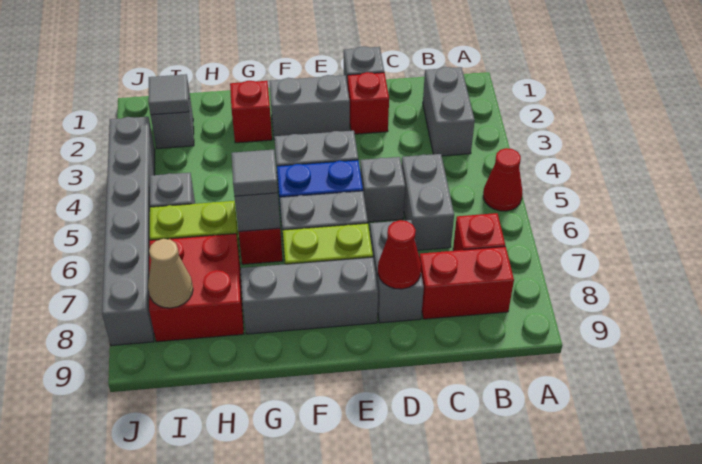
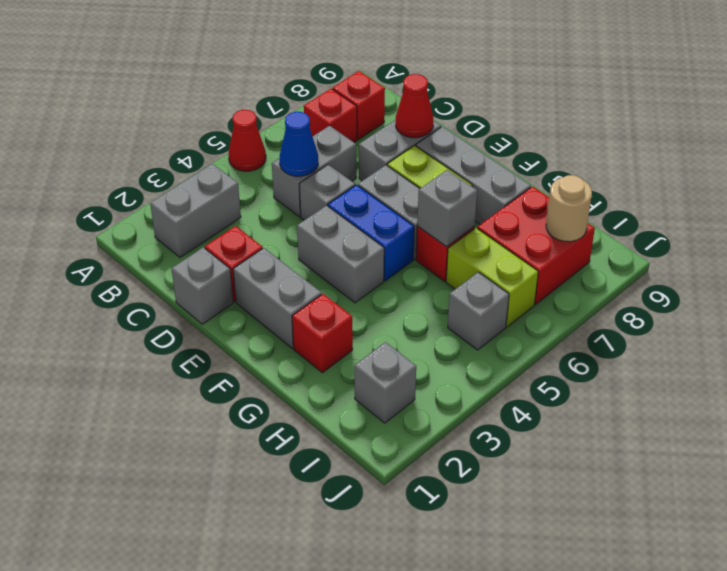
red brick B8:C8 level 1 -> red brick B8 level 1
none -> blue cone C5 level 2
grey tile G6 level 3 -> none
grey tile I2 level 2 -> none
tan cone I8 level 2 -> tan round brick I8 level 2
grey brick J3:J8 level 1 -> none

